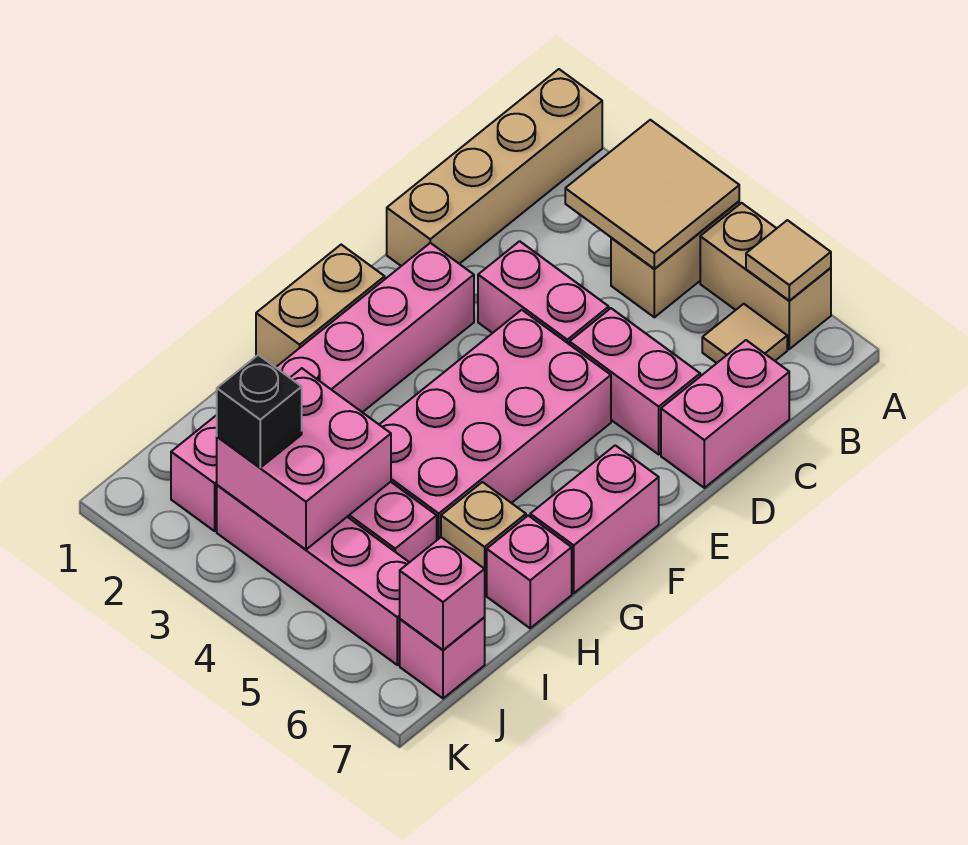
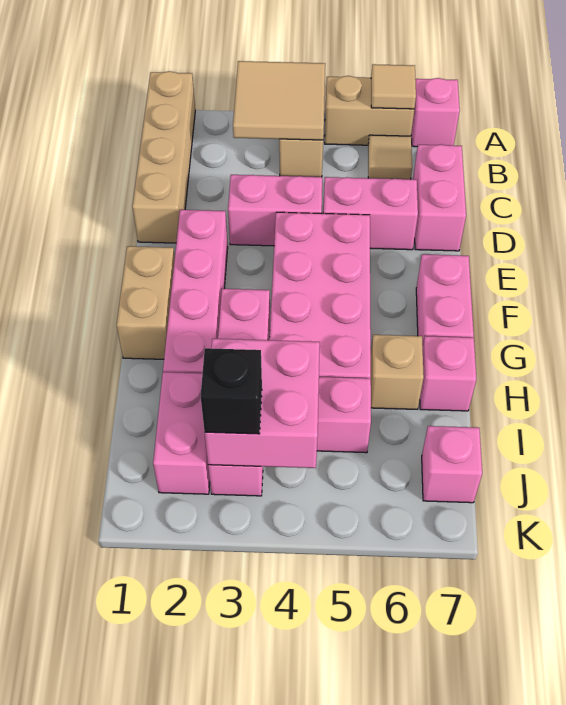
pink brick J3:J6 level 1 -> pink brick G3:J3 level 1
pink brick J7 level 2 -> pink brick A7 level 1

